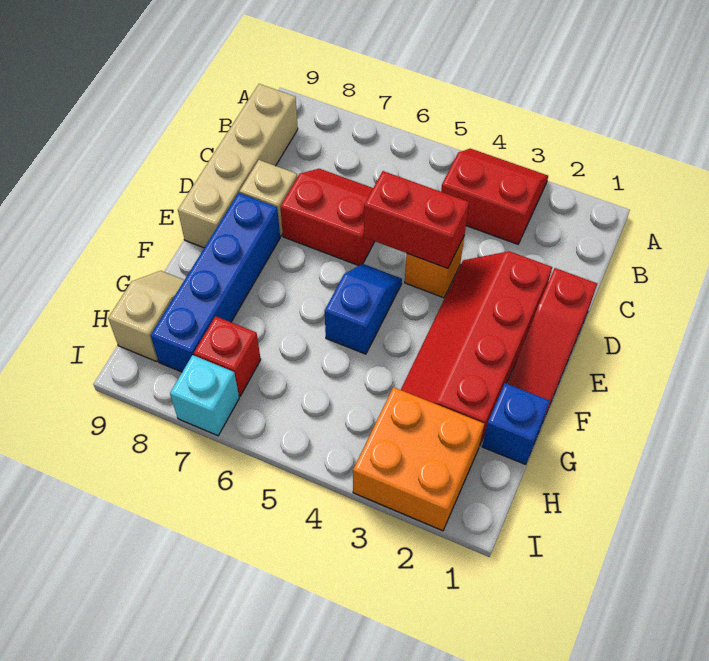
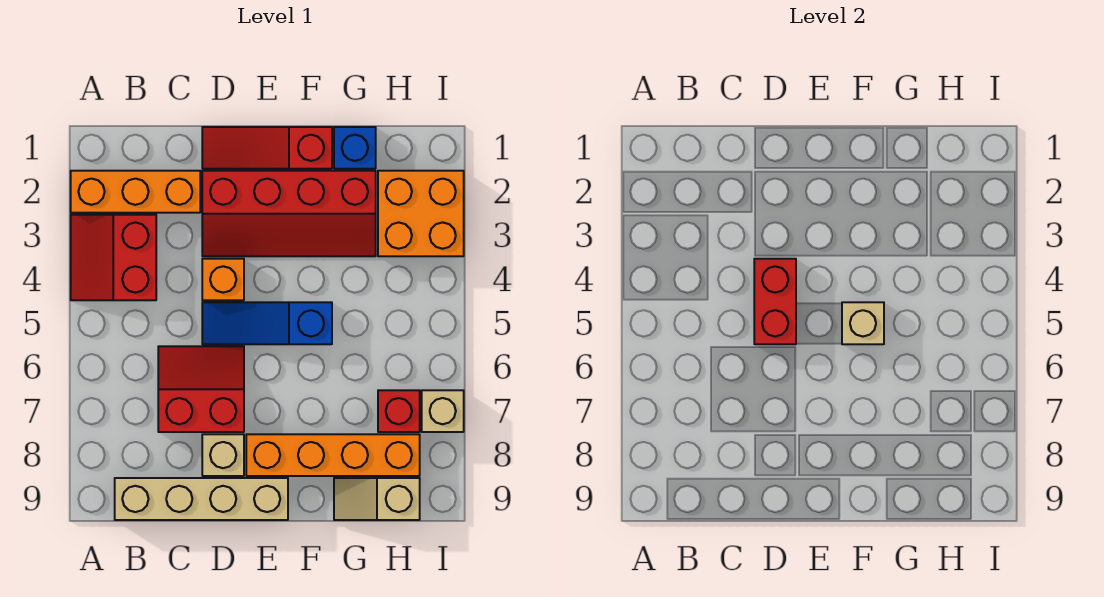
none -> orange brick A2:C2 level 1
red slope C6:D7 level 1 top D -> red slope C6:D7 level 1 top 7
red slope D1:F1 level 1 top D -> red slope D1:F1 level 1 top F
blue slope E5:F5 level 1 top F -> blue slope D5:F5 level 1 top F
blue brick E8:H8 level 1 -> orange brick E8:H8 level 1
none -> tan brick F5 level 2
cyan brick I7 level 1 -> tan brick I7 level 1

